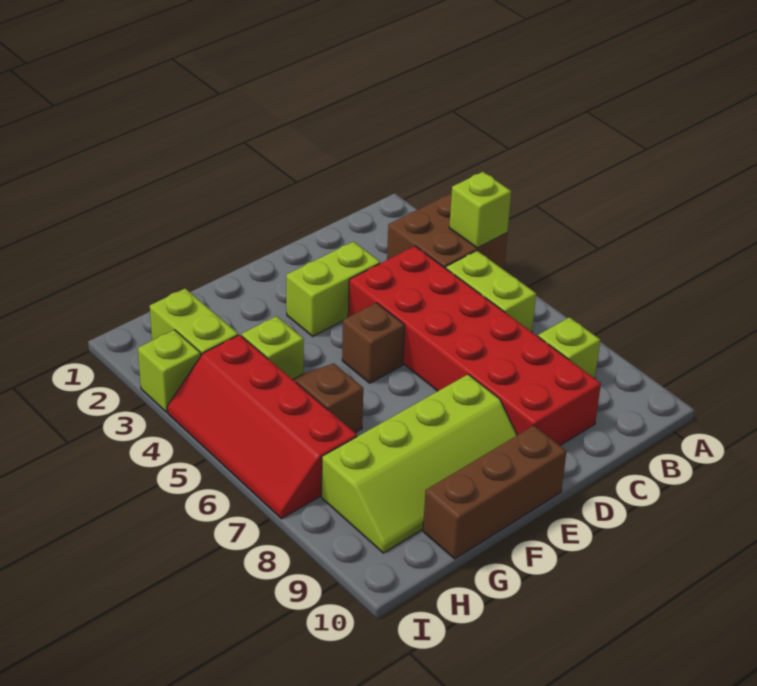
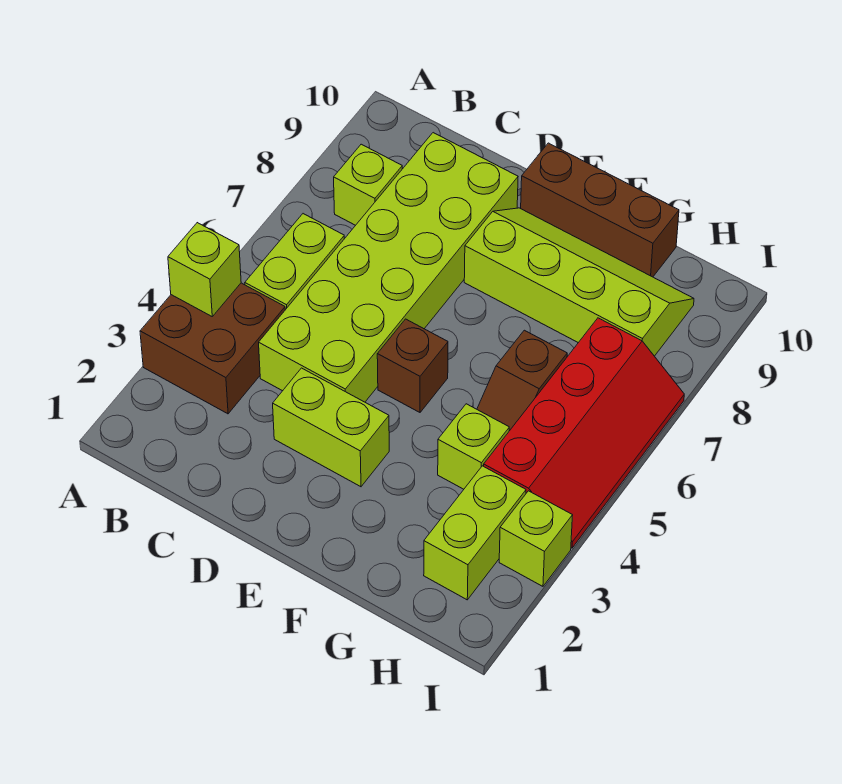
red brick C4:D9 level 1 -> lime brick C4:D9 level 1

